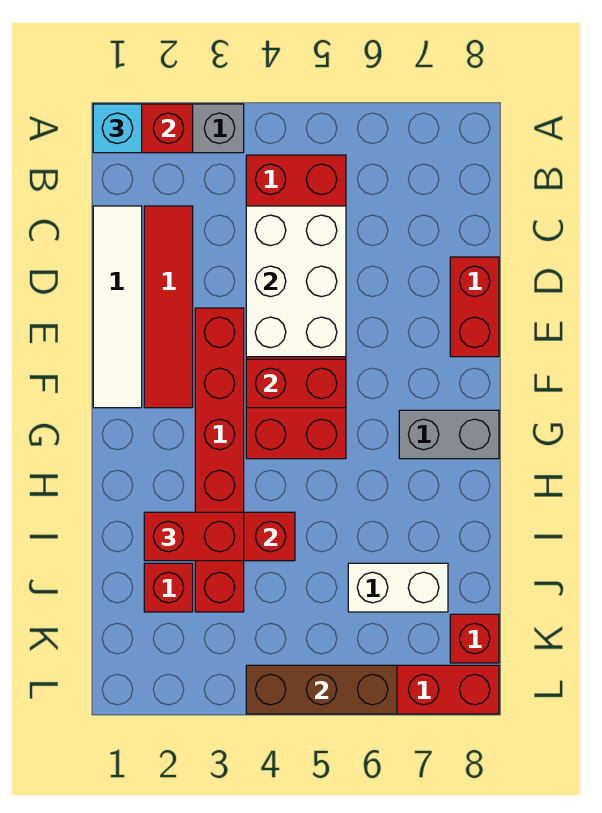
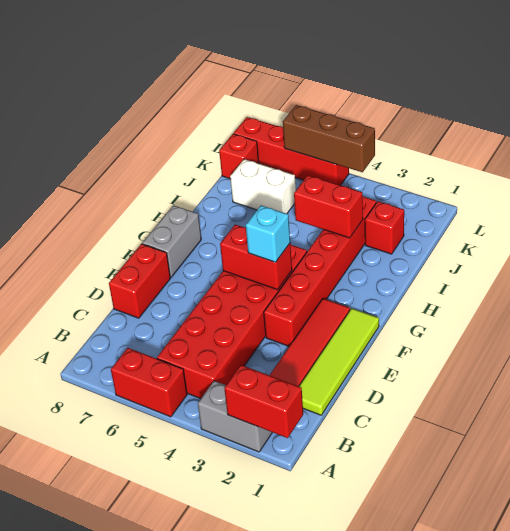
cyan brick A1 level 3 -> cyan brick F4 level 3
white tile C1:F1 level 1 -> lime tile C1:F1 level 1
white brick C4:E5 level 2 -> none
grey brick G7:G8 level 1 -> grey brick F8:G8 level 1
red brick I2:I3 level 3 -> red brick A5:A6 level 1

